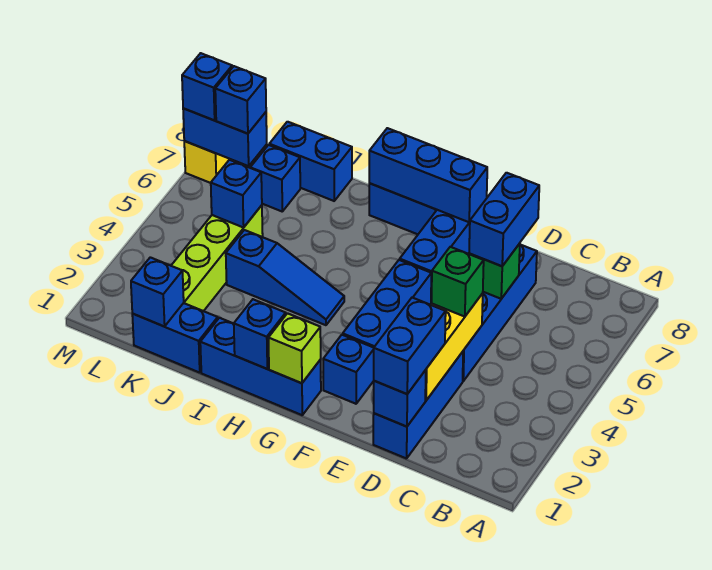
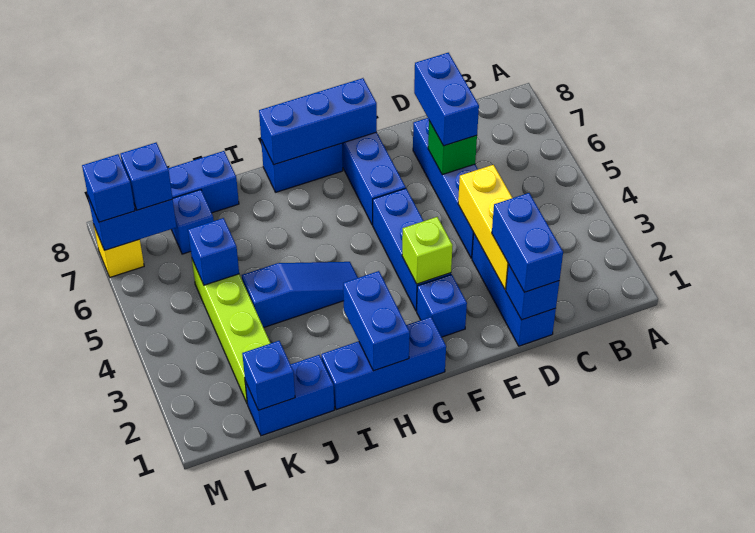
green brick D4 level 3 -> none
lime brick G1 level 2 -> lime brick F3 level 2
blue brick H1 level 2 -> blue brick H1:H2 level 2

